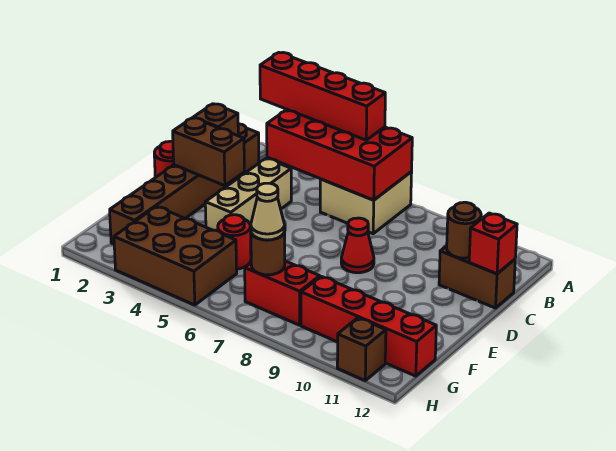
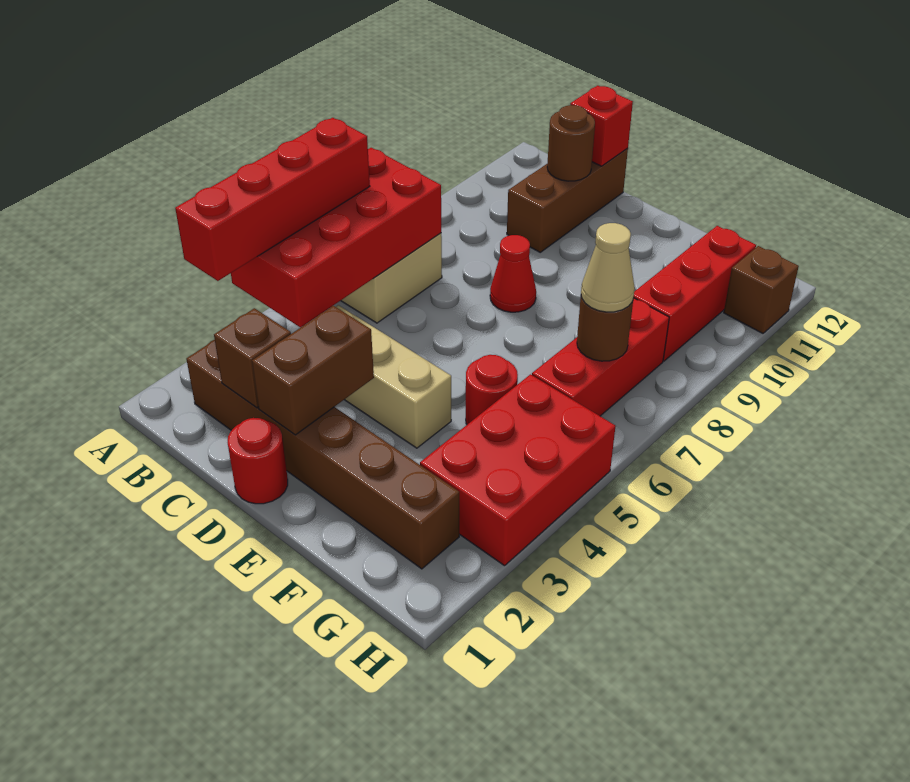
brown brick C11:C12 level 1 -> brown brick C10:C12 level 1
brown brick G3:H5 level 1 -> red brick G3:H5 level 1
red brick G7:G8 level 1 -> red brick G6:G8 level 1
red brick G9:G12 level 1 -> red brick G9:G11 level 1

